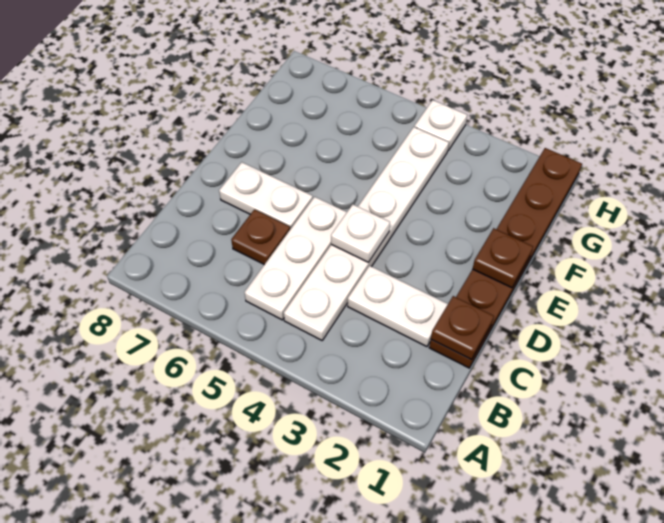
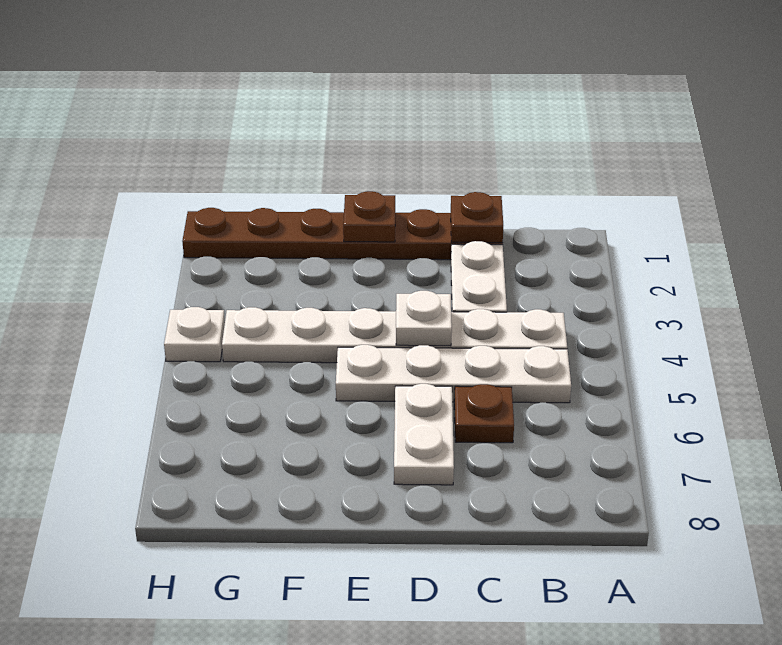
white plate B5:D5 level 1 -> white plate B5:E5 level 1

